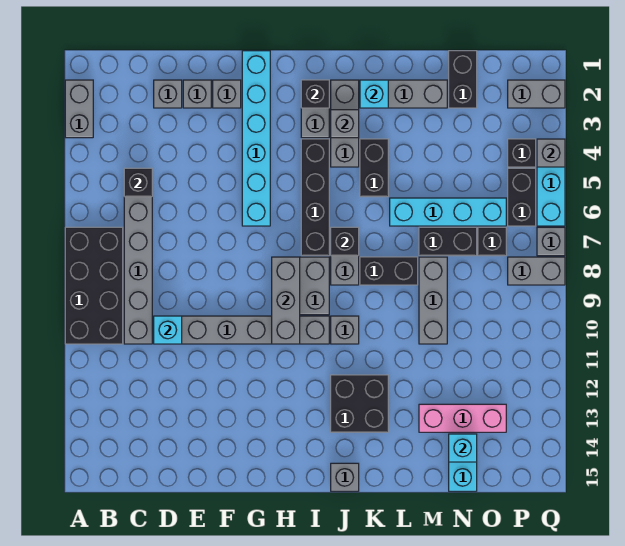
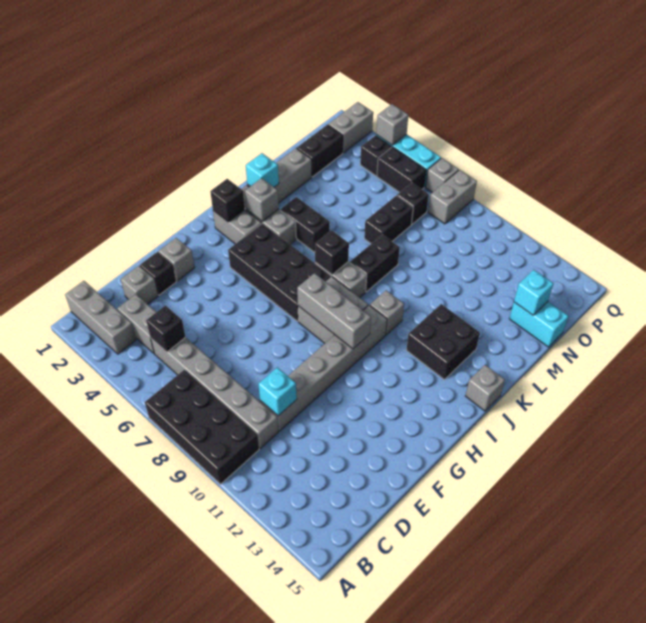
grey brick A2:A3 level 1 -> grey brick C3:C4 level 1
grey brick E2 level 1 -> black brick E2 level 1
cyan brick G1:G6 level 1 -> none
black brick I4:I7 level 1 -> black brick H4:I7 level 1
cyan brick L6:O6 level 1 -> none
grey brick M8:M10 level 1 -> grey brick B1:B3 level 1
pink brick M13:O13 level 1 -> none
black brick N1:N2 level 1 -> black brick N2:O2 level 1

